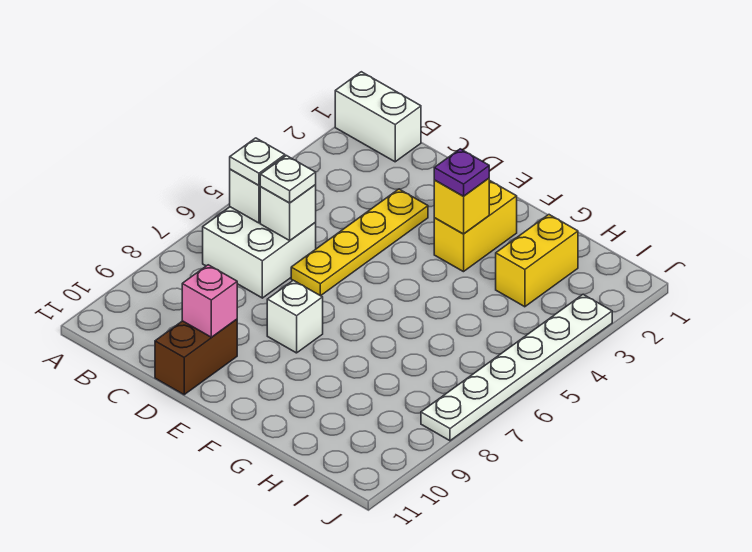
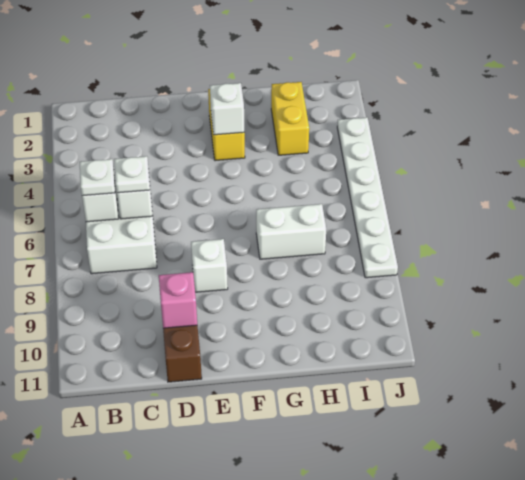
white brick A1:B1 level 1 -> white brick G7:H7 level 1
yellow plate D3:D6 level 1 -> none
yellow brick F3 level 2 -> white brick F3 level 2
purple plate F3 level 3 -> none

